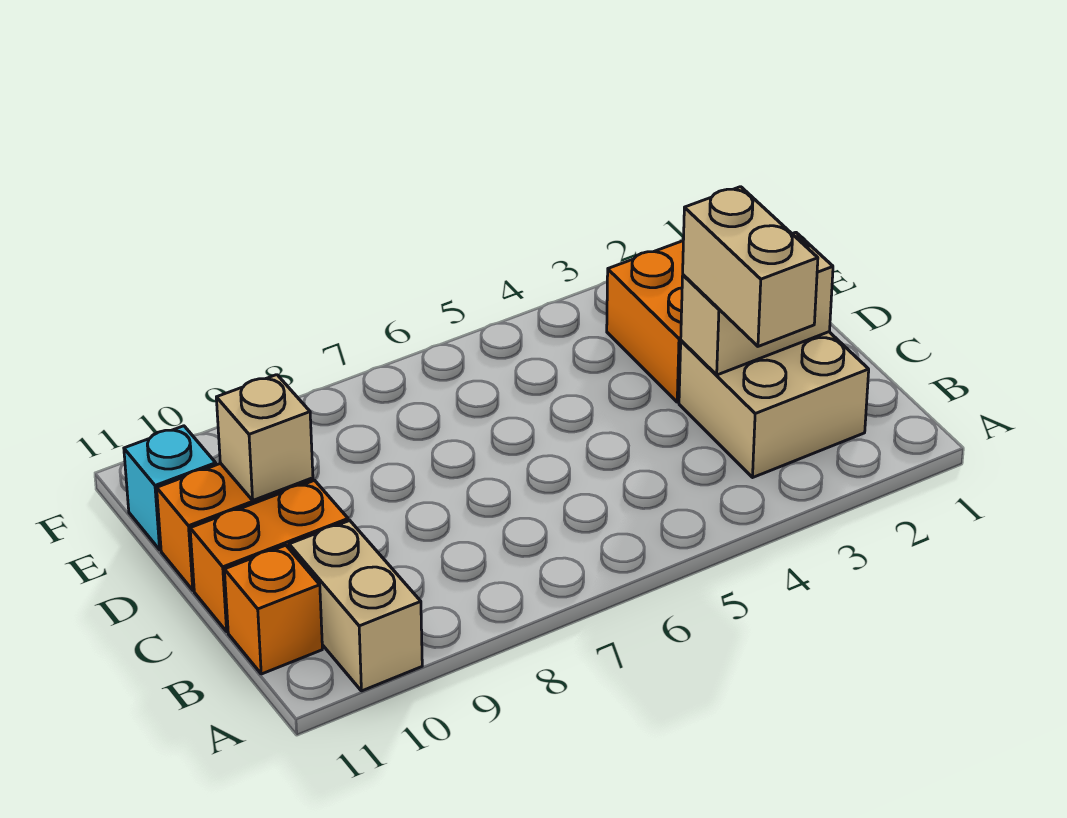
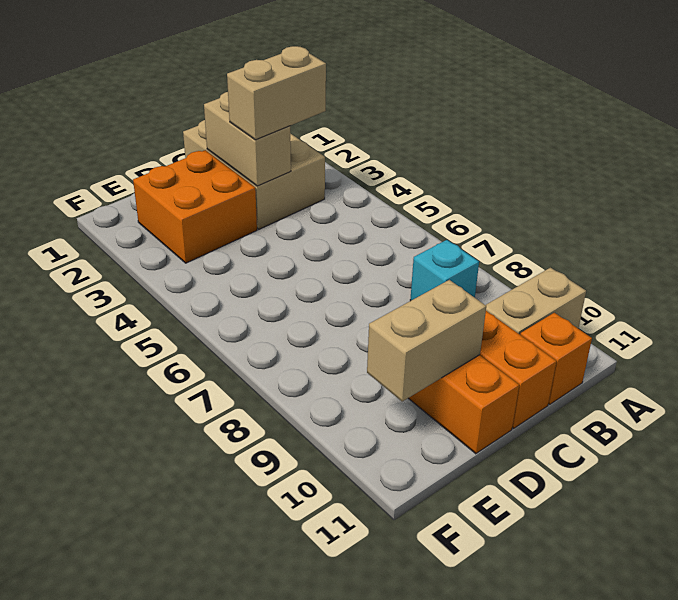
tan brick B2:C3 level 1 -> tan brick B1:C3 level 1
tan brick D10 level 2 -> tan brick D10:E10 level 2
cyan brick E11 level 1 -> cyan brick B8 level 1

